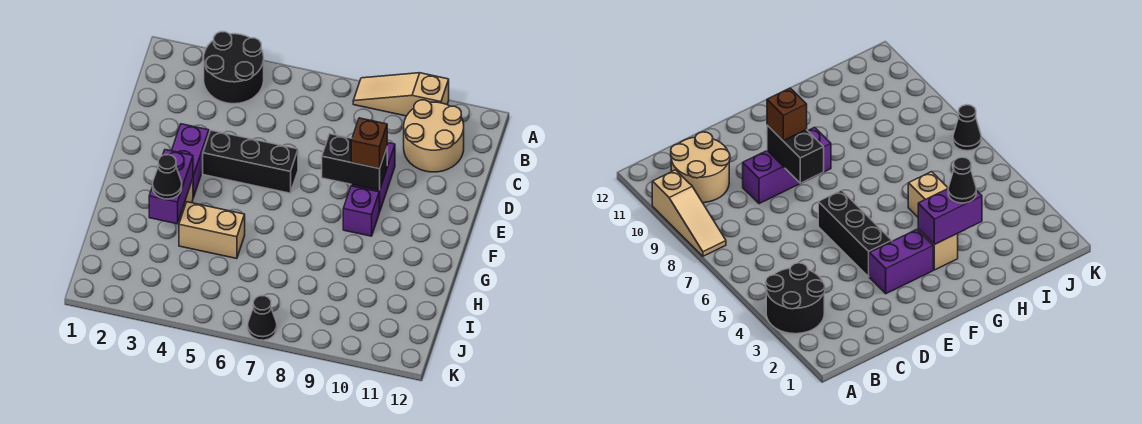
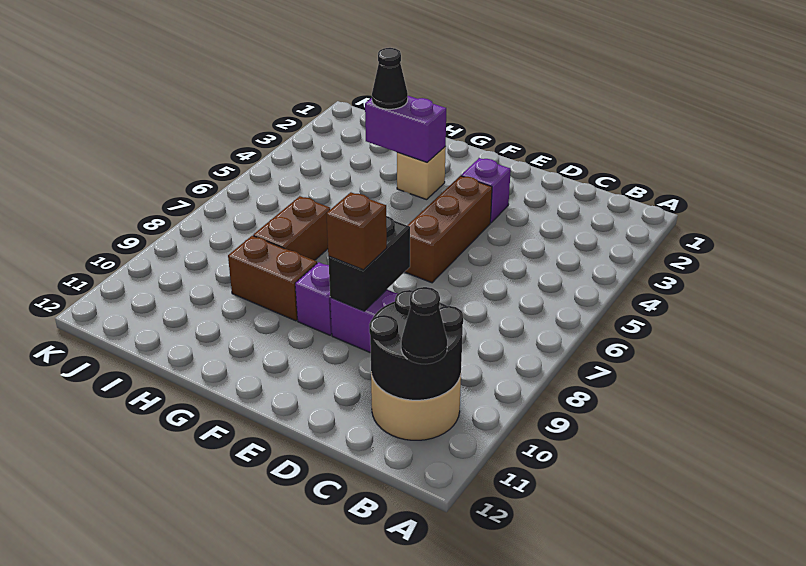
black round brick A3:B4 level 1 -> black round brick B10:C11 level 2
tan slope A8:A10 level 1 top 10 -> none
purple brick E3:F3 level 1 -> purple brick E3 level 1
black brick E4:E6 level 1 -> brown brick E4:E6 level 1
none -> brown brick G9:H9 level 1
tan brick H4:H5 level 1 -> none
none -> brown brick H7:H8 level 1
black cone K7 level 1 -> black cone B11 level 3

